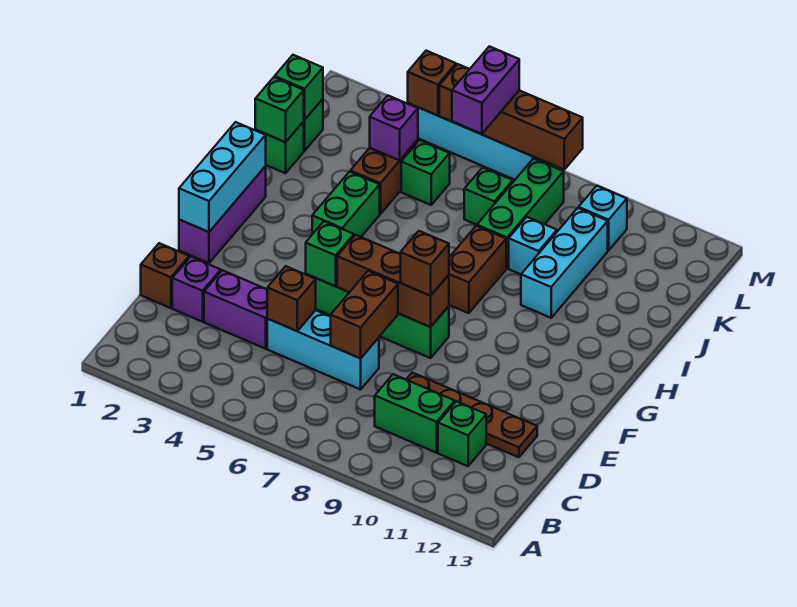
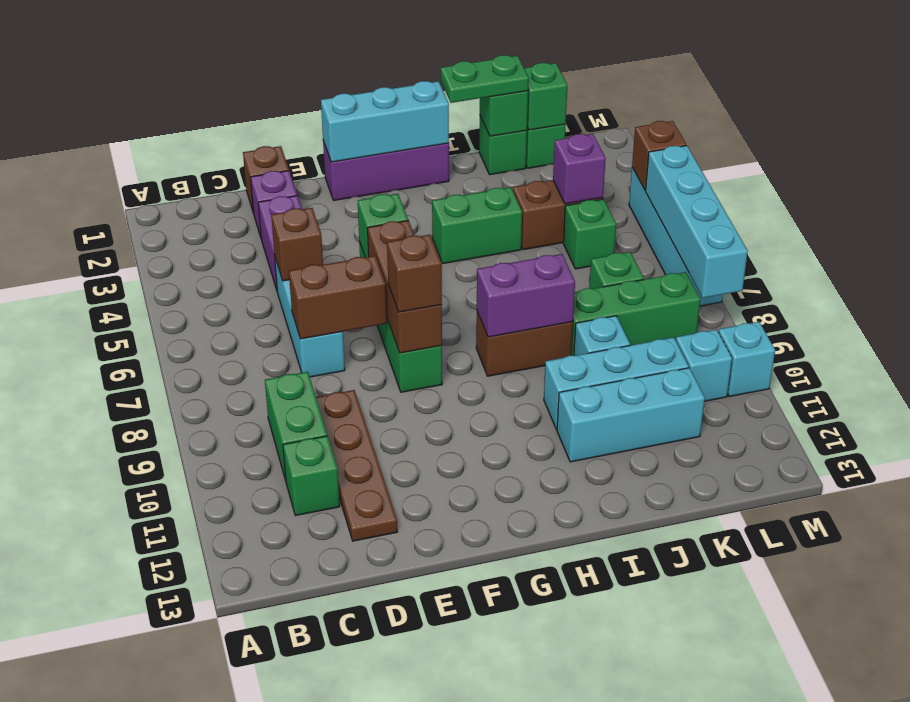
none -> green plate I1:J1 level 3
none -> cyan brick I11:K11 level 1
purple brick L6:M6 level 3 -> purple brick H8:I8 level 2
brown brick M5:M8 level 2 -> cyan brick M5:M8 level 2
none -> cyan brick M10 level 1

